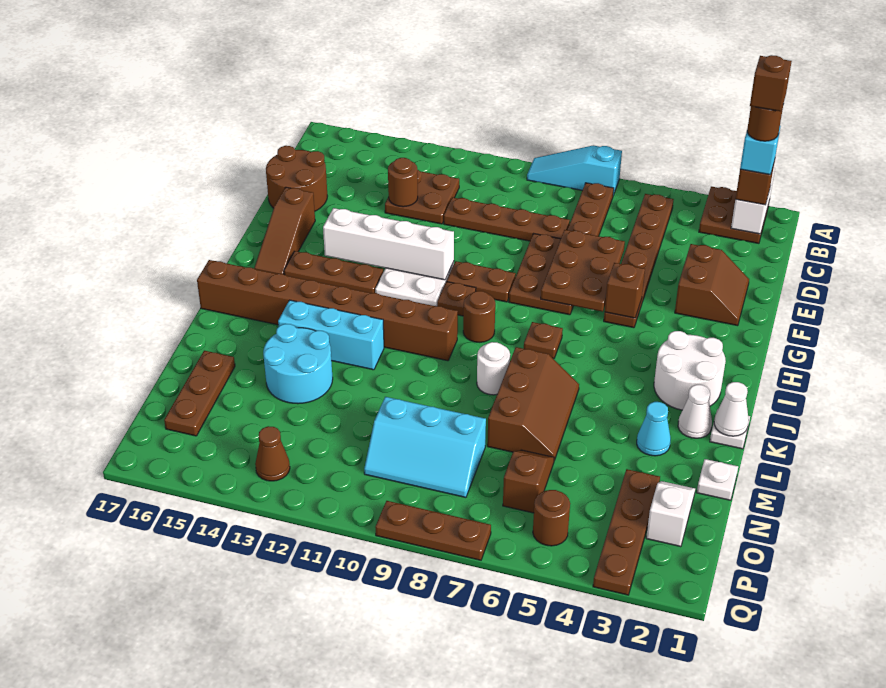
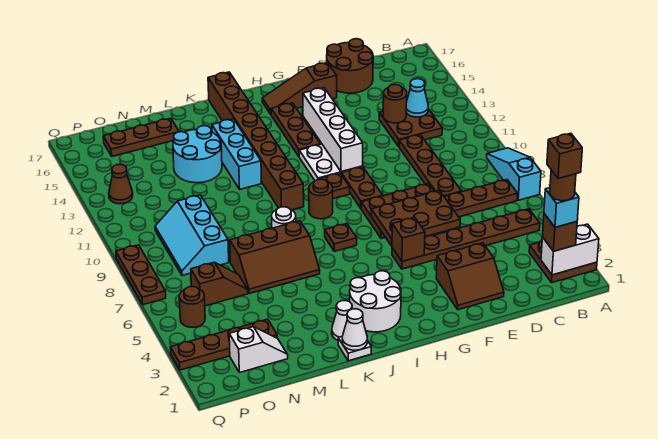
cyan cone L3 level 1 -> cyan cone C13 level 2
white plate M1 level 1 -> none

